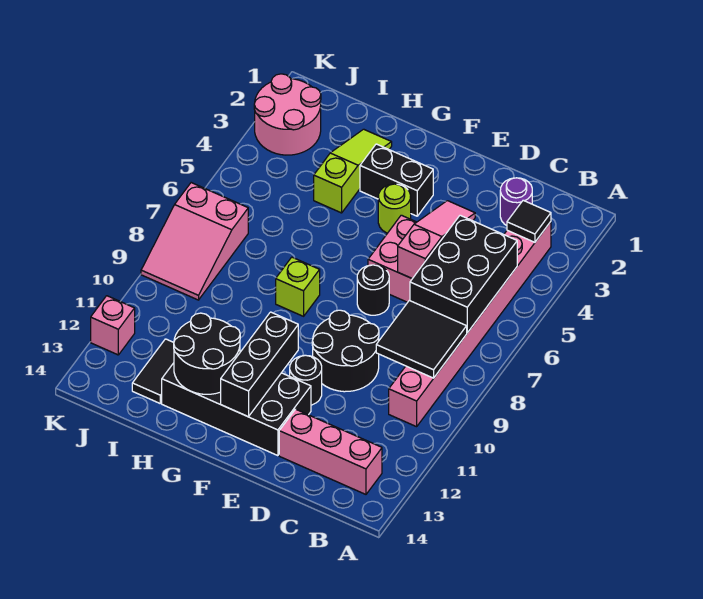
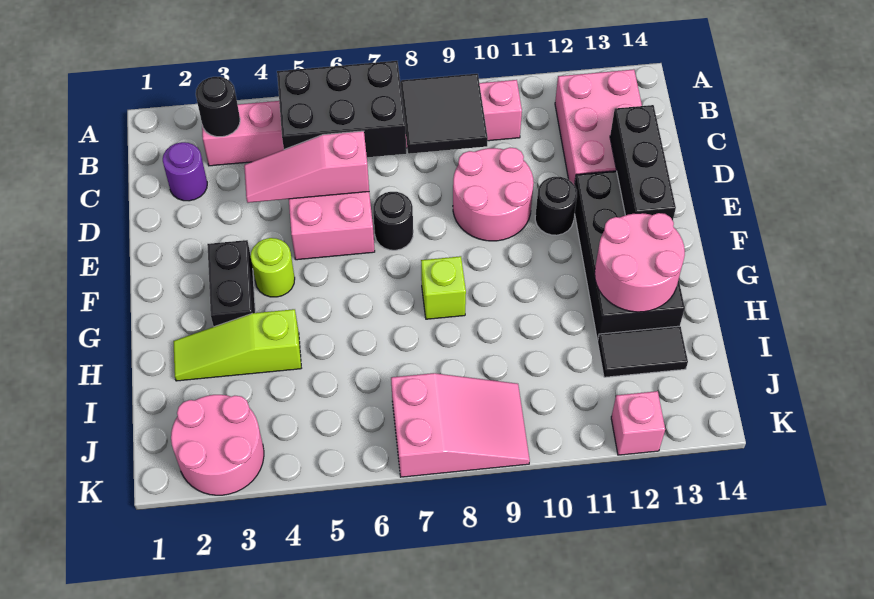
black tile B3 level 2 -> black round brick B3 level 2
pink brick B13:D13 level 1 -> pink brick B12:D13 level 1
black round brick D9:E10 level 1 -> pink round brick D9:E10 level 1
black brick F11:F13 level 2 -> black brick D13:F13 level 2
black round brick G12:H13 level 2 -> pink round brick G12:H13 level 2

